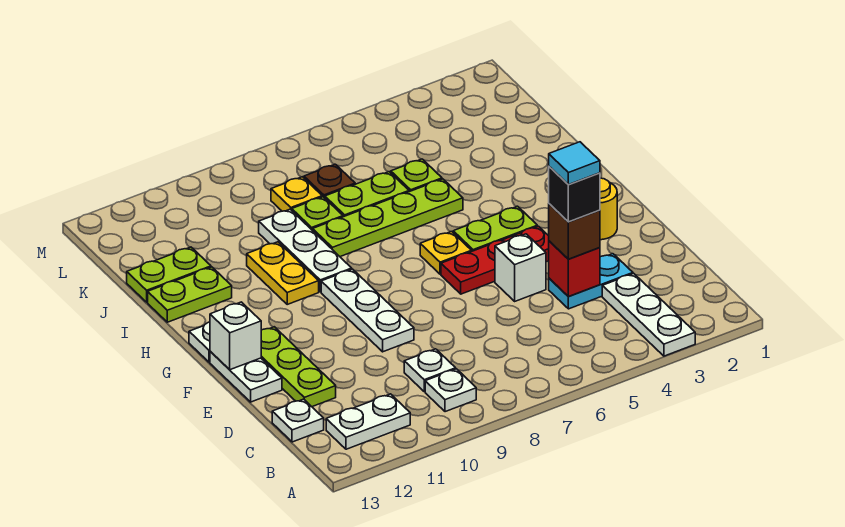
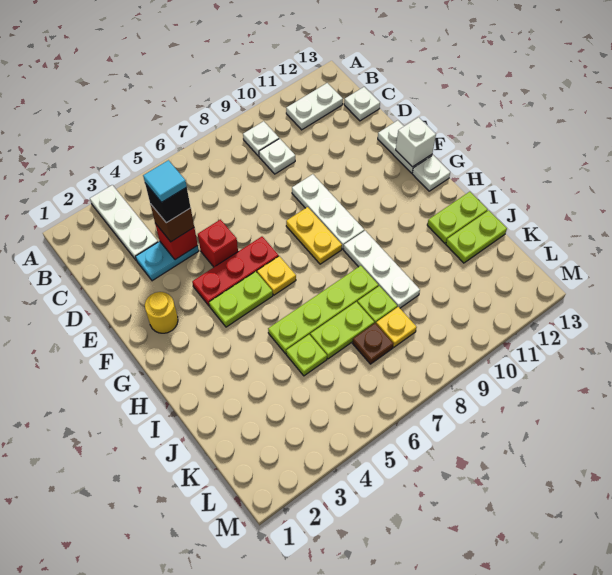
lime plate D12:F12 level 1 -> none
white brick E5 level 1 -> red brick E5 level 1
yellow plate H10:I10 level 1 -> yellow plate F8:G8 level 1

